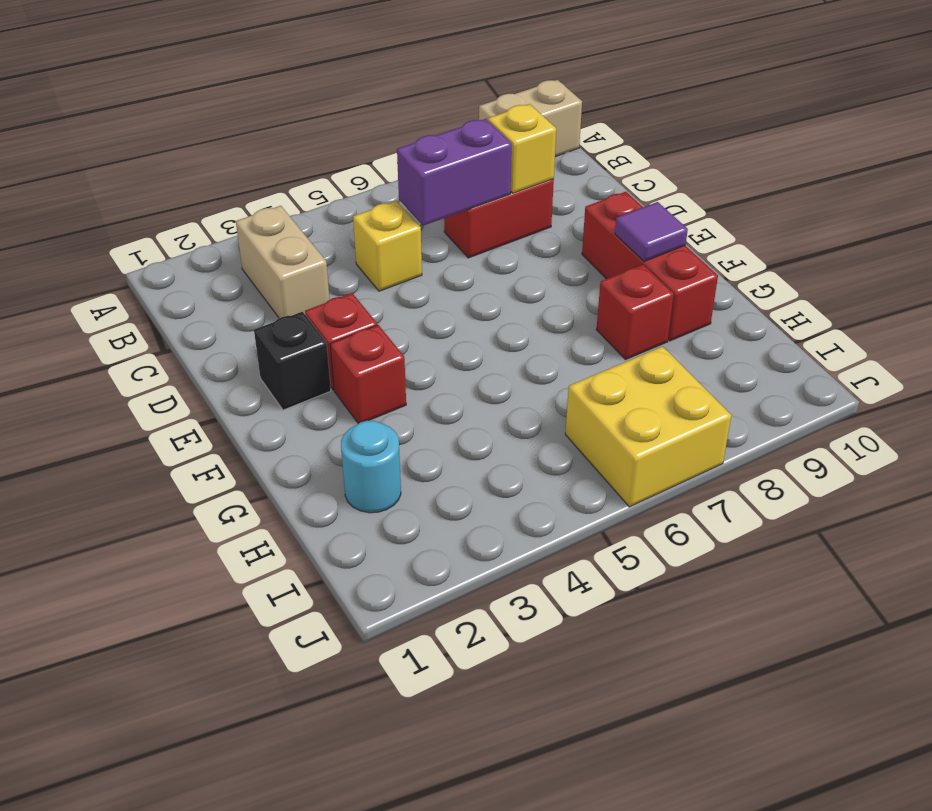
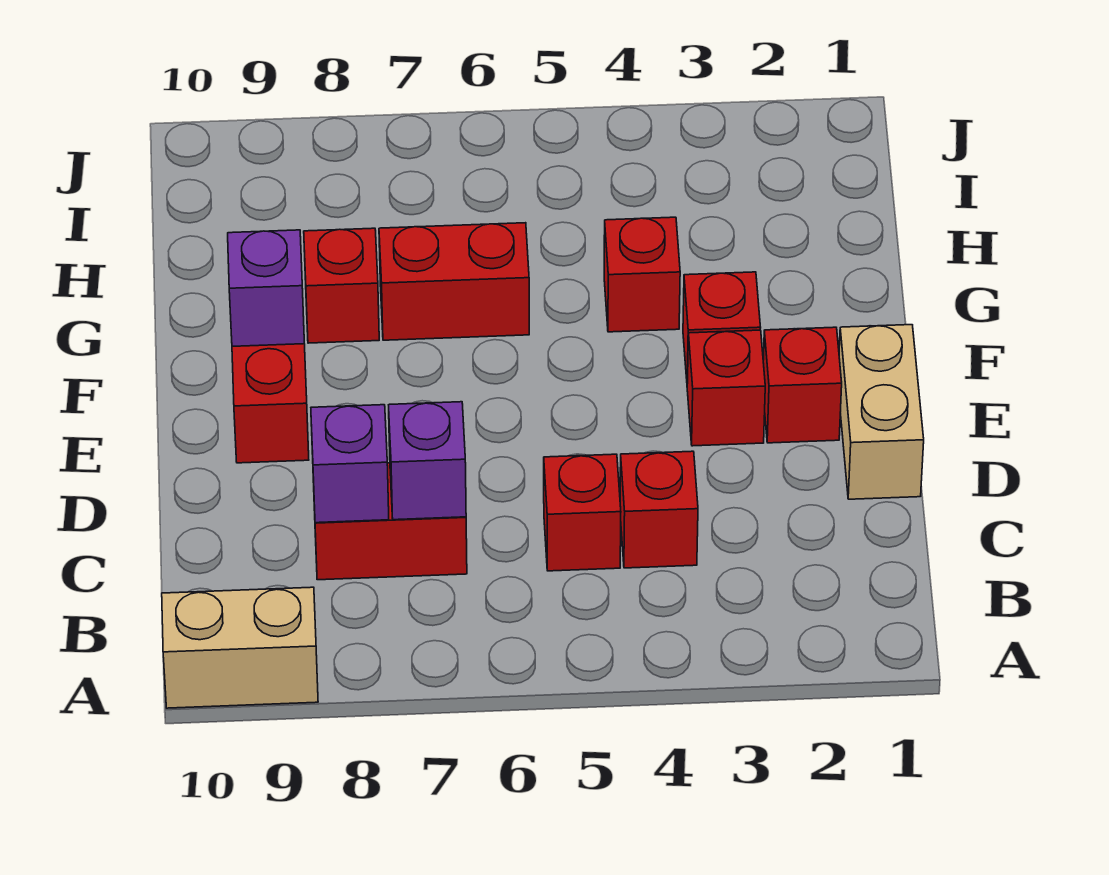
tan brick B3:C3 level 1 -> tan brick D1:E1 level 1
none -> red brick C4 level 1
yellow brick C5 level 1 -> red brick C5 level 1
purple brick C6:C7 level 2 -> purple brick C7 level 2
yellow brick C8 level 2 -> purple brick C8 level 2
black brick E2 level 1 -> red brick E2 level 1
purple tile F9 level 2 -> purple brick F9 level 2
none -> red brick G4 level 1
none -> red brick G6:G7 level 1
cyan round brick H2 level 1 -> none
yellow brick I6:J7 level 1 -> none

